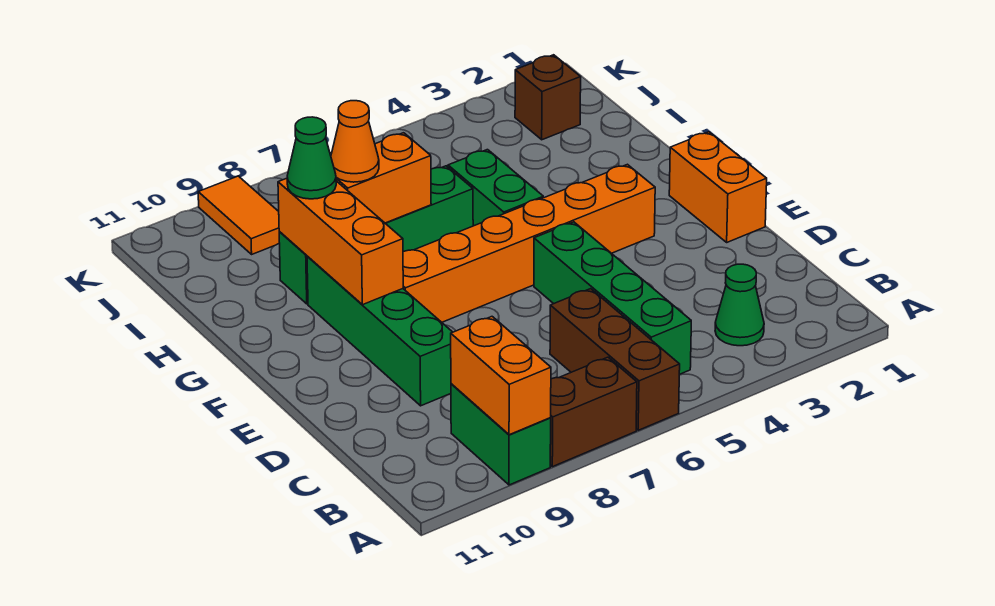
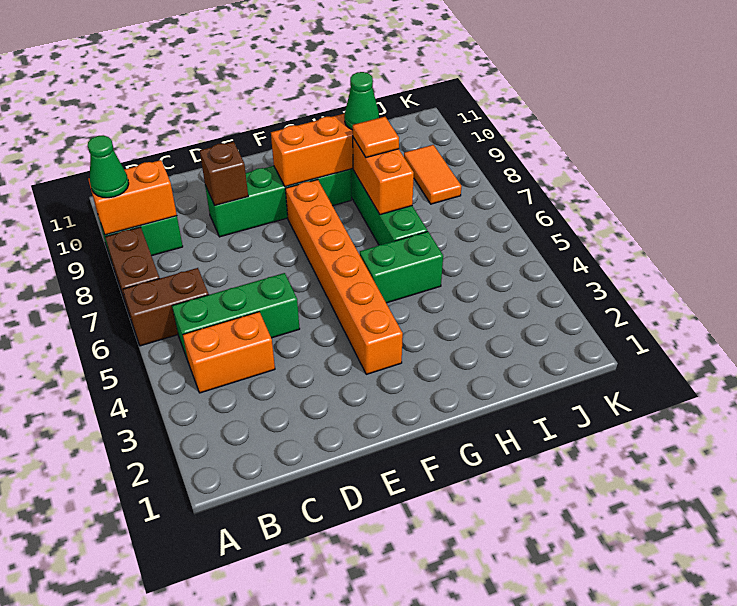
brown brick A6:C6 level 1 -> brown brick A6:B6 level 1
green cone B3 level 1 -> green cone A9 level 3
green brick B5:E5 level 1 -> green brick B5:D5 level 1
orange brick E1:F1 level 1 -> orange brick B4:C4 level 1
orange cone H8 level 3 -> orange tile H8 level 3
brown brick J2 level 1 -> brown brick D9 level 2
orange tile J9:K9 level 1 -> orange tile J8:J9 level 1

